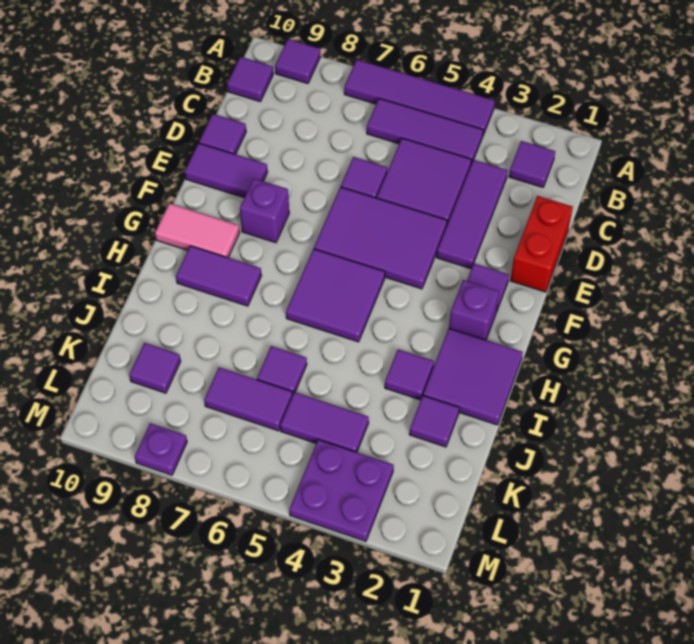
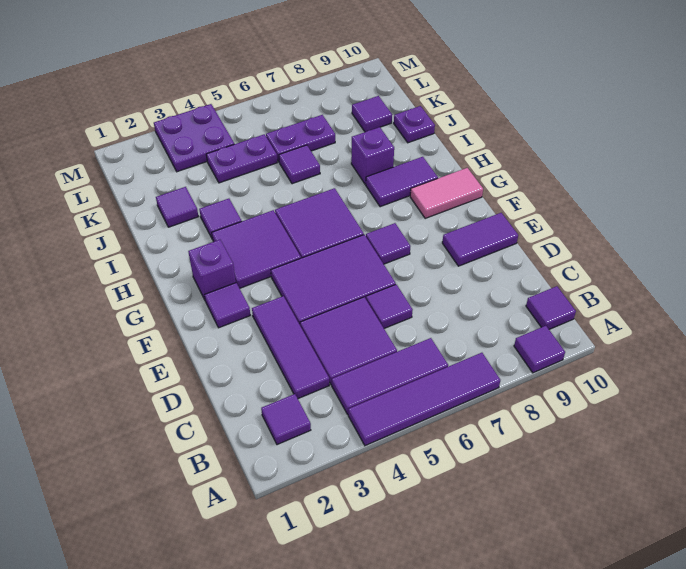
red brick D1:E1 level 1 -> none
purple tile D10 level 1 -> purple tile F7 level 1
purple brick F8 level 1 -> purple brick I8 level 1
purple tile H1:I2 level 1 -> purple tile G3:H4 level 1
purple tile K4:K5 level 1 -> purple plate K4:K5 level 1
purple tile K6:K7 level 1 -> purple plate K6:K7 level 1
purple plate M8 level 1 -> purple plate J10 level 1

